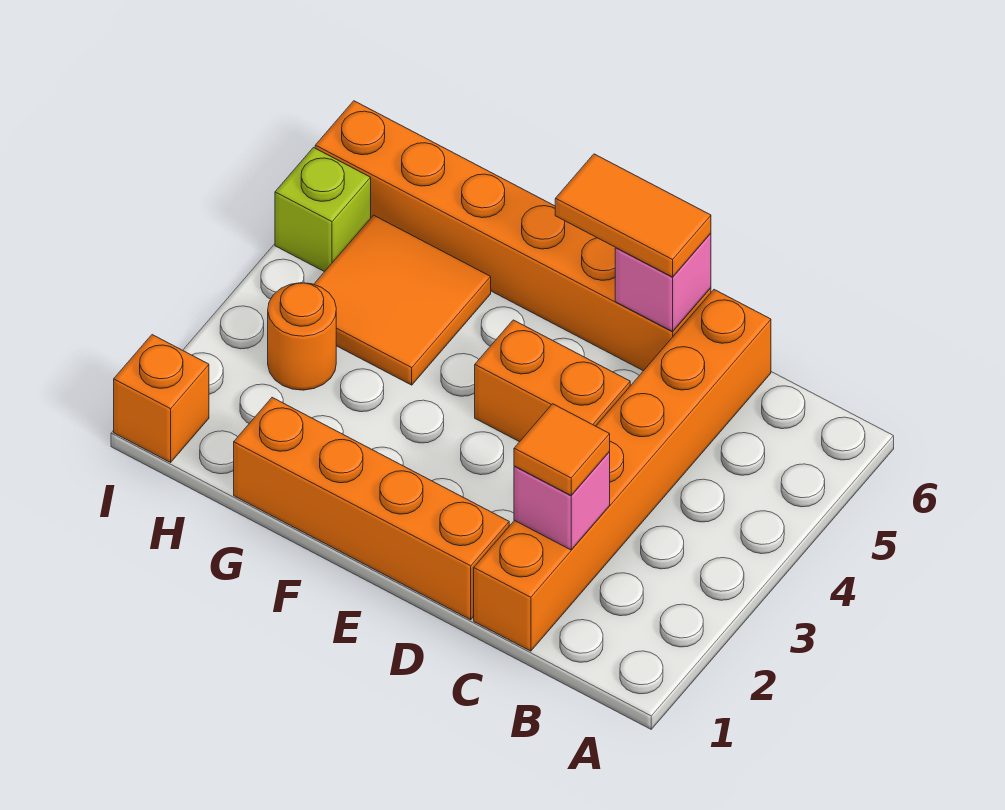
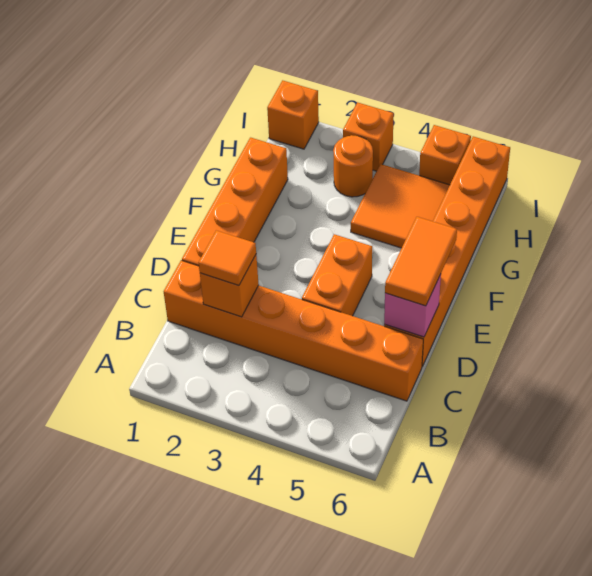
pink brick C2 level 2 -> orange brick C2 level 2
none -> orange brick I3 level 1
lime brick I5 level 1 -> orange brick I5 level 1

